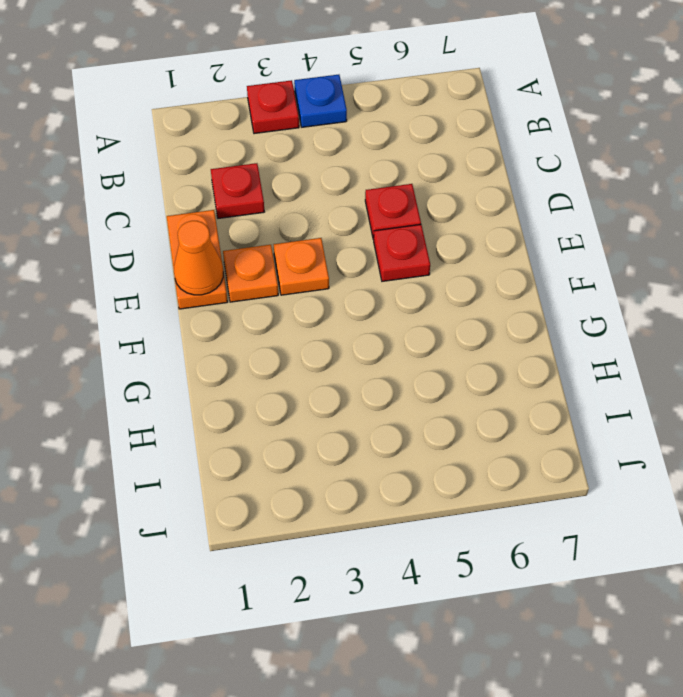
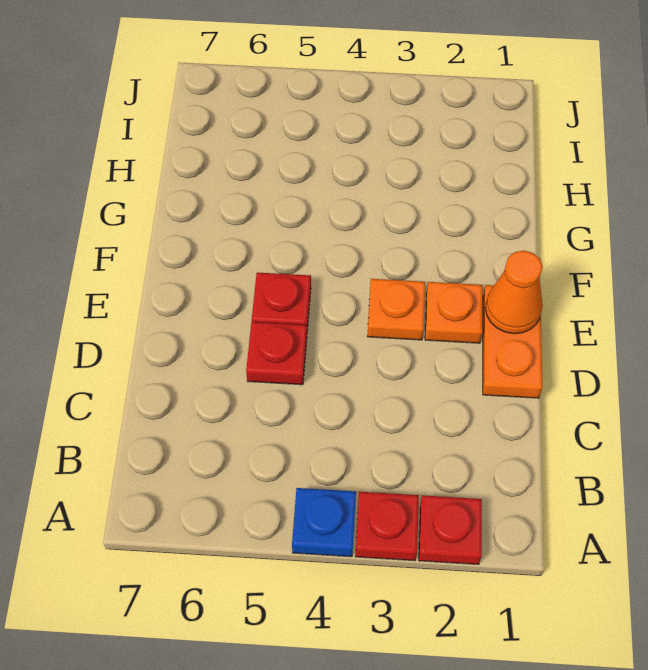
red plate C2 level 1 -> red plate A2 level 1

